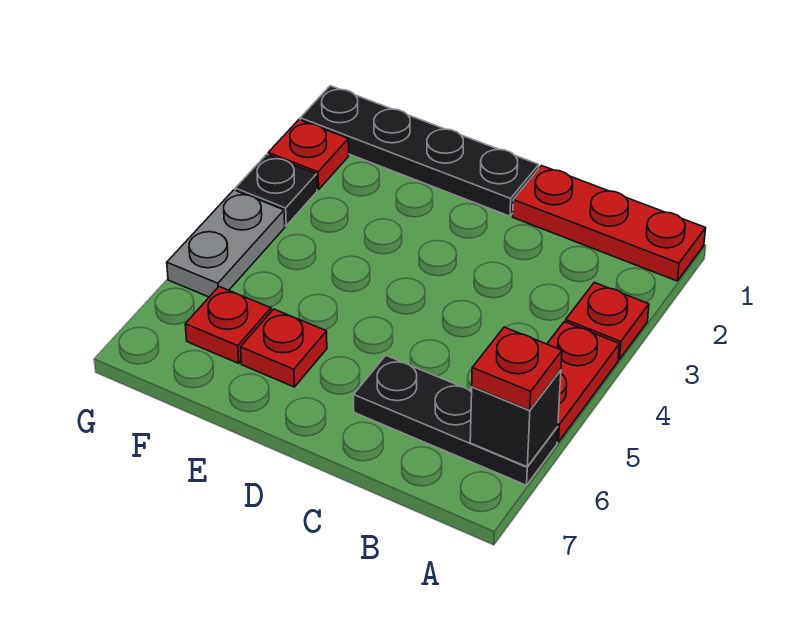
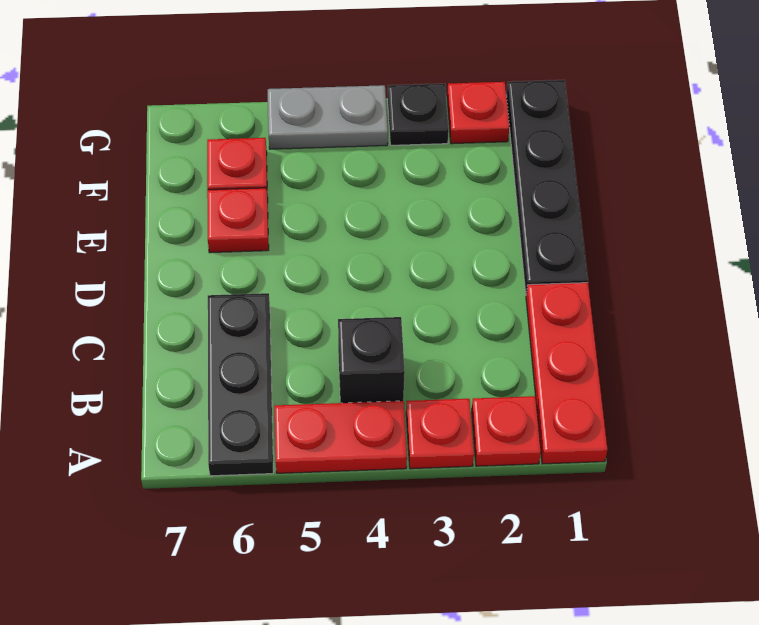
black brick A6 level 2 -> black brick B4 level 1
red plate A6 level 3 -> red plate A2 level 1

